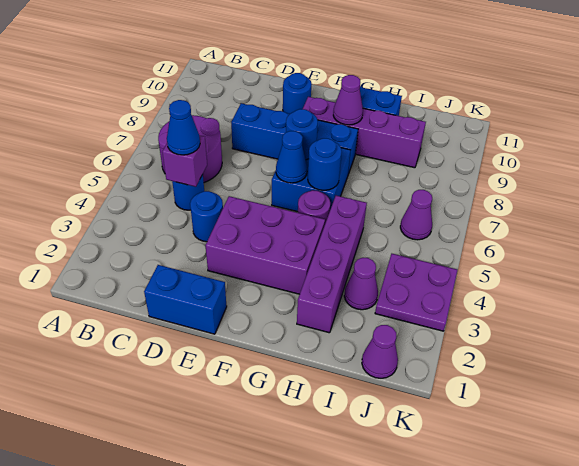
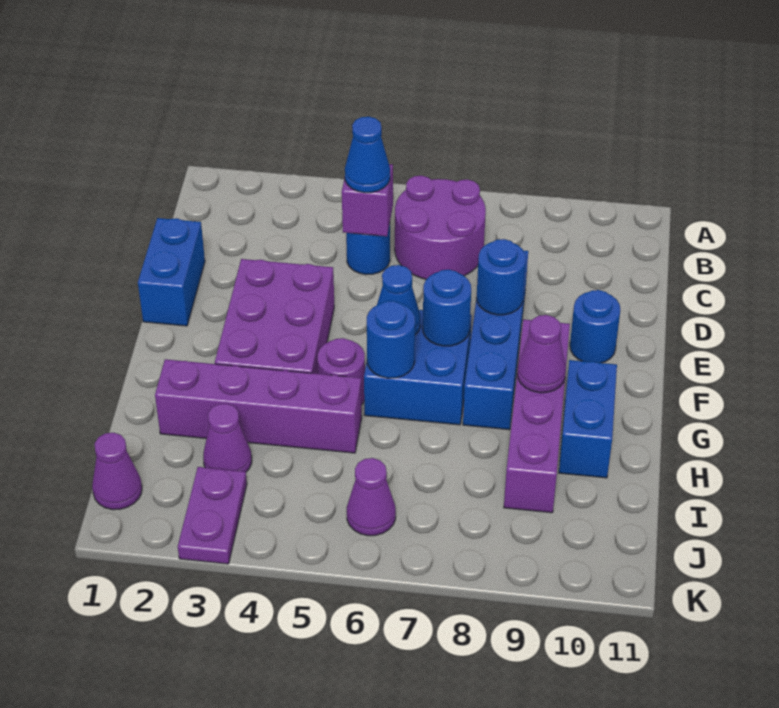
blue round brick D4 level 1 -> blue round brick E8 level 2
purple plate J3:K4 level 1 -> purple plate J3:K3 level 1

